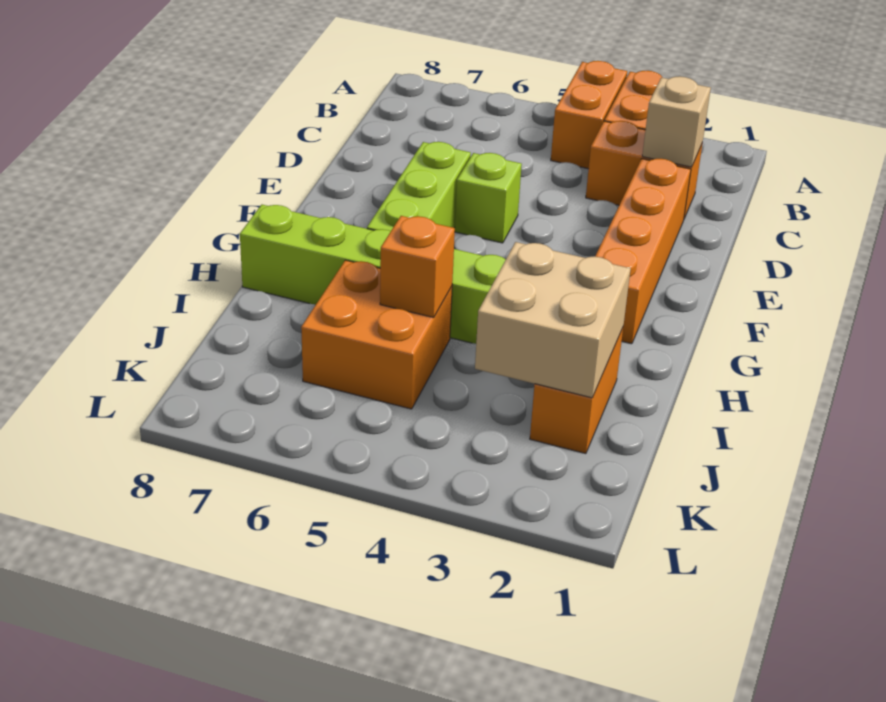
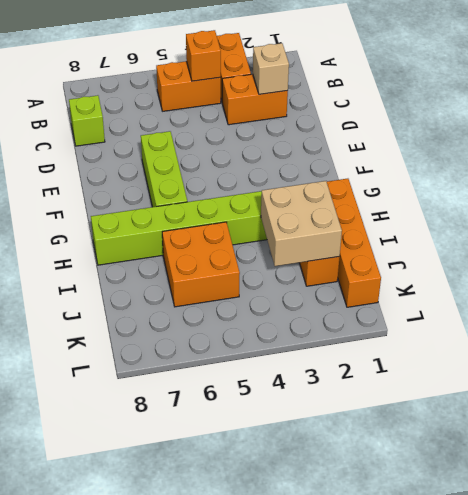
orange brick A4:B4 level 1 -> orange brick B4:B5 level 1
orange brick D2:G2 level 1 -> orange brick H1:K1 level 1
lime brick E5 level 1 -> lime brick C8 level 1
orange brick I5 level 2 -> orange brick B4 level 2

